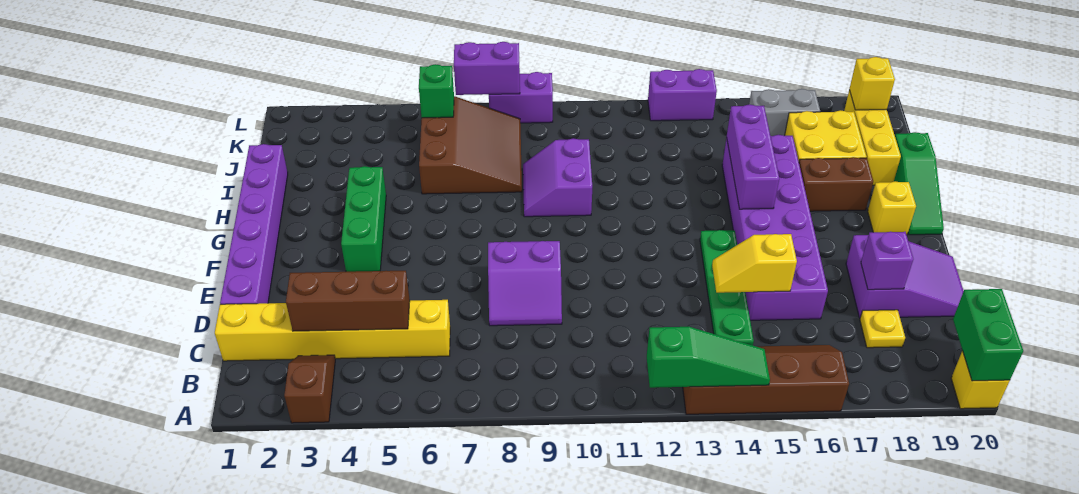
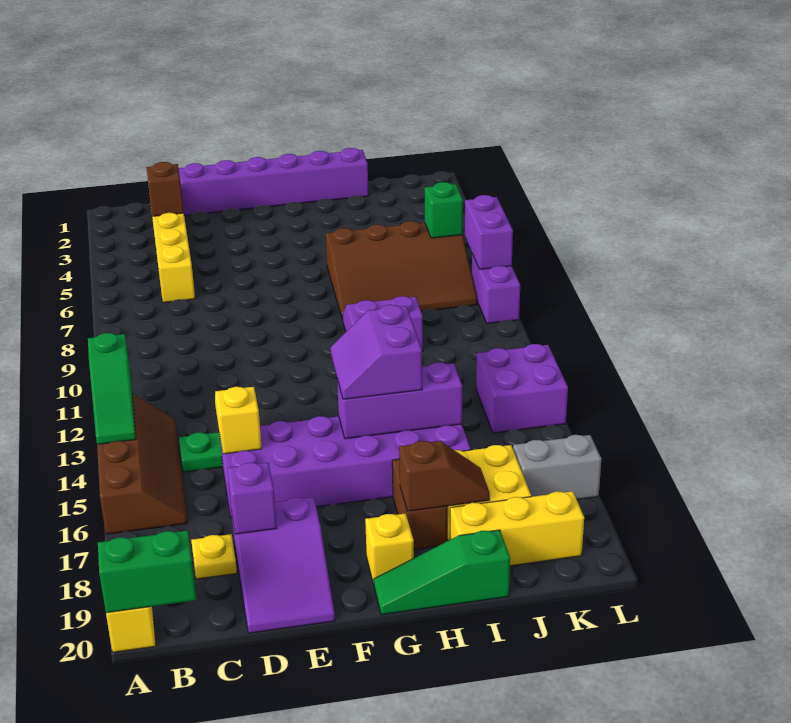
brown slope A3:B3 level 1 top A -> brown slope H18:I18 level 2 top H
brown brick C3:C5 level 2 -> brown brick C3 level 2
purple slope D8:E9 level 1 top E -> purple slope G14:H15 level 3 top H
green brick F4:H4 level 1 -> none
brown slope I6:K8 level 1 top 6 -> brown slope H6:K8 level 1 top 6
grey brick K16:K17 level 1 -> grey brick K17:L17 level 1
yellow brick K19 level 2 -> none
purple brick L13:L14 level 1 -> purple brick K13:L14 level 1

